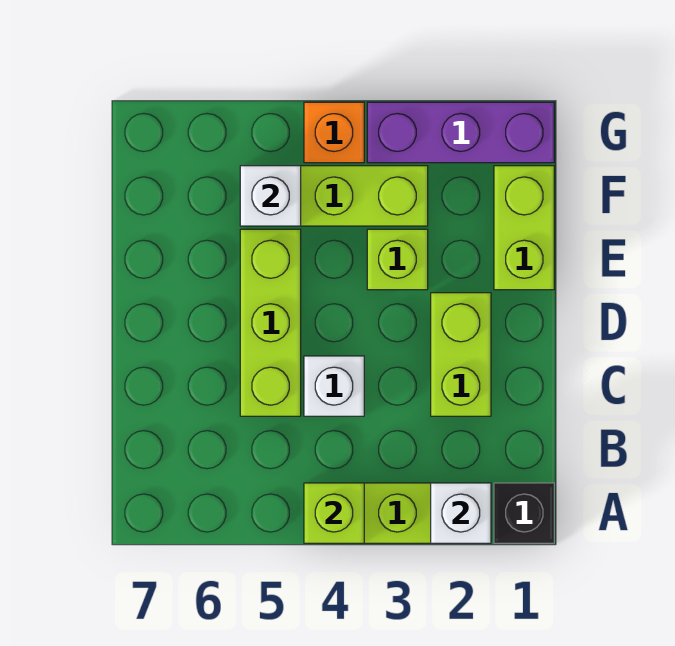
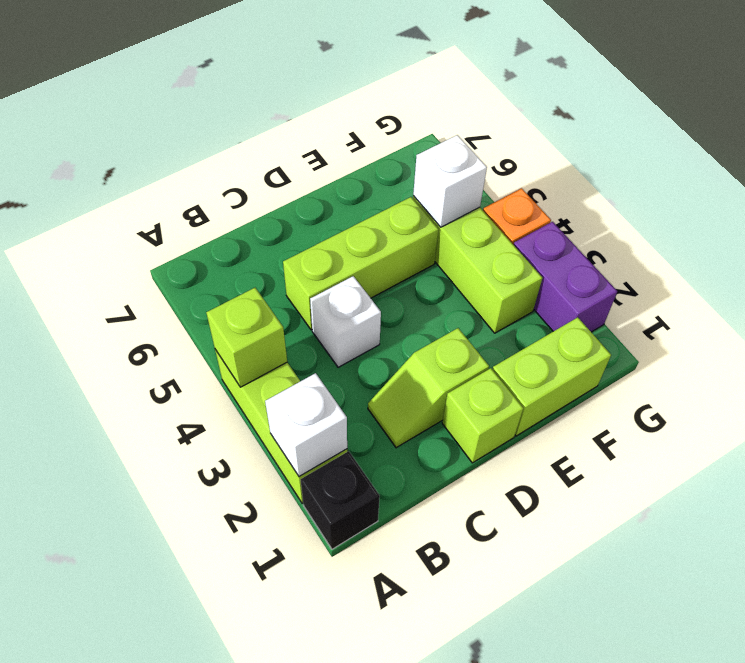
lime brick C2:D2 level 1 -> lime slope C2:D2 level 1 top D
lime brick E3 level 1 -> lime brick D1 level 1
purple brick G1:G3 level 1 -> purple brick G2:G3 level 1

